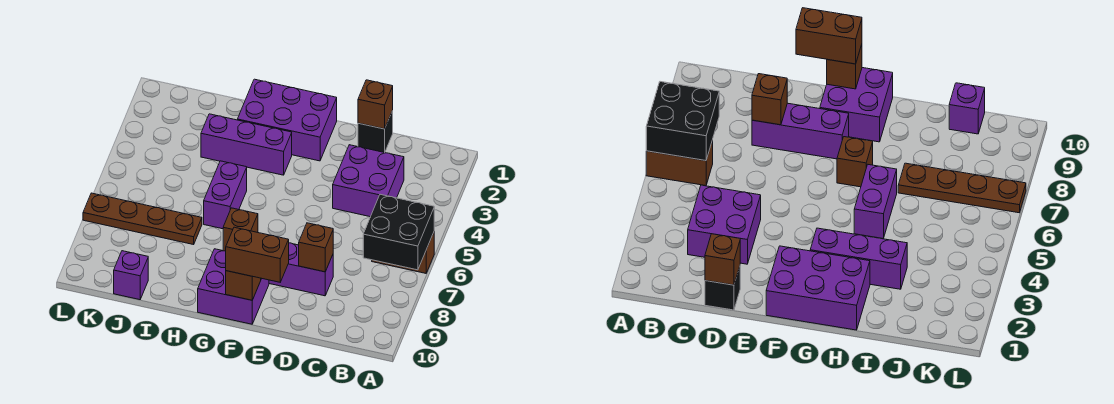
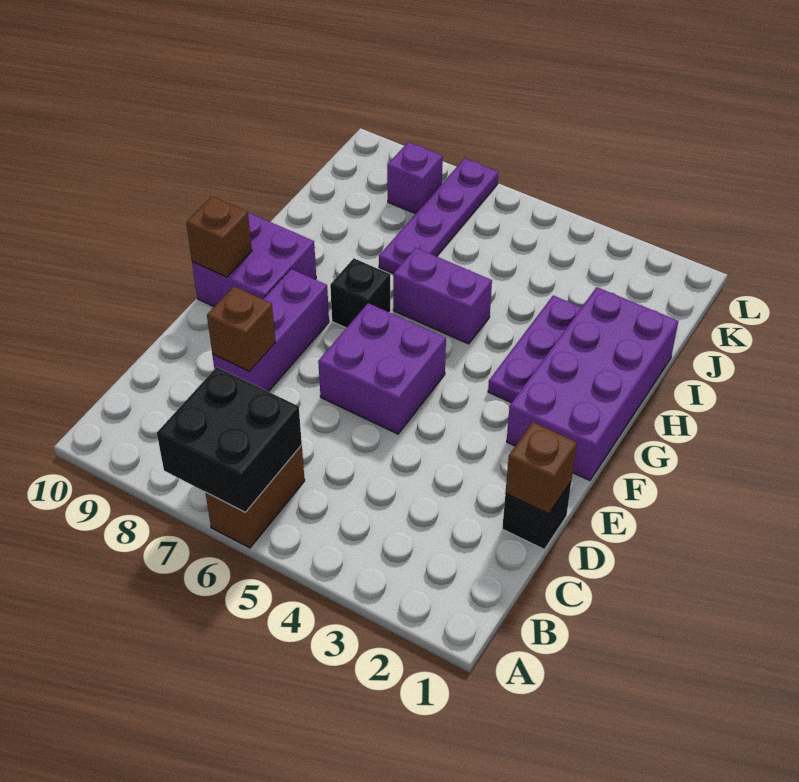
purple brick C3:D4 level 1 -> purple brick E5:F6 level 1
brown brick E10:F10 level 3 -> none
purple brick F1:H2 level 1 -> purple brick F1:I2 level 1
purple brick G3:I3 level 1 -> purple plate G3:I3 level 1
brown brick G7 level 1 -> black brick G7 level 1
brown plate I7:L7 level 1 -> purple plate I7:L7 level 1
purple brick J10 level 1 -> purple brick K8 level 1

